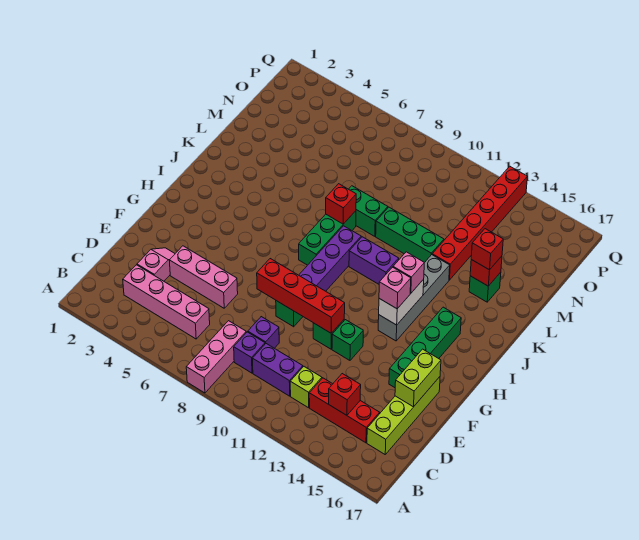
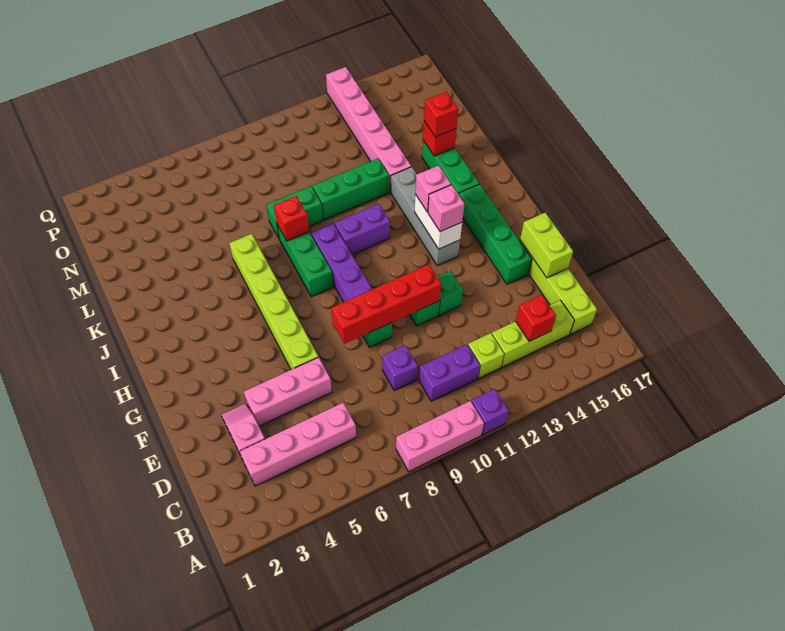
pink brick A8:C8 level 1 -> pink brick A8:A10 level 1
purple brick C9 level 1 -> purple brick A11 level 1
red brick C13:C15 level 1 -> lime brick C13:C15 level 1
none -> lime brick F6:K6 level 1
red brick L13:Q13 level 1 -> pink brick L13:Q13 level 1
green brick L15 level 1 -> green brick J15:L15 level 1

